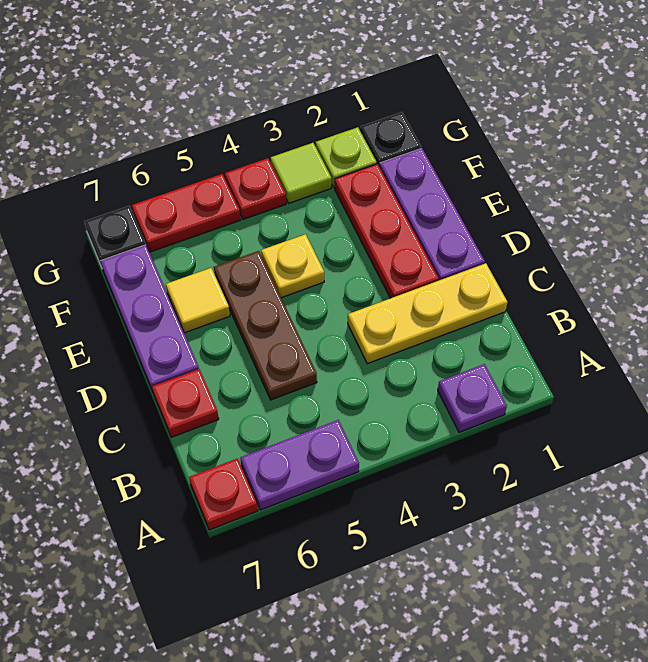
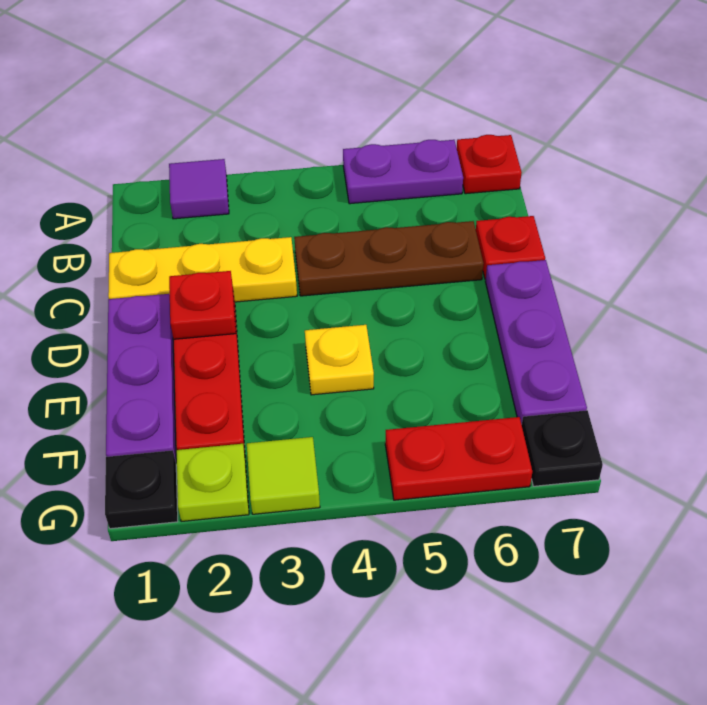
purple plate A2 level 1 -> purple tile A2 level 1
brown plate C5:E5 level 1 -> brown plate C4:C6 level 1
yellow tile E6 level 1 -> none
red plate G4 level 1 -> red plate D2 level 2

